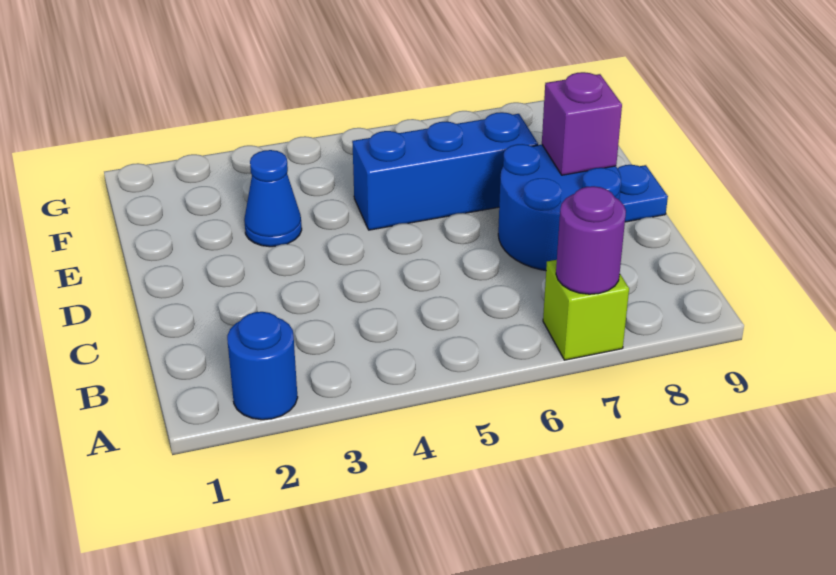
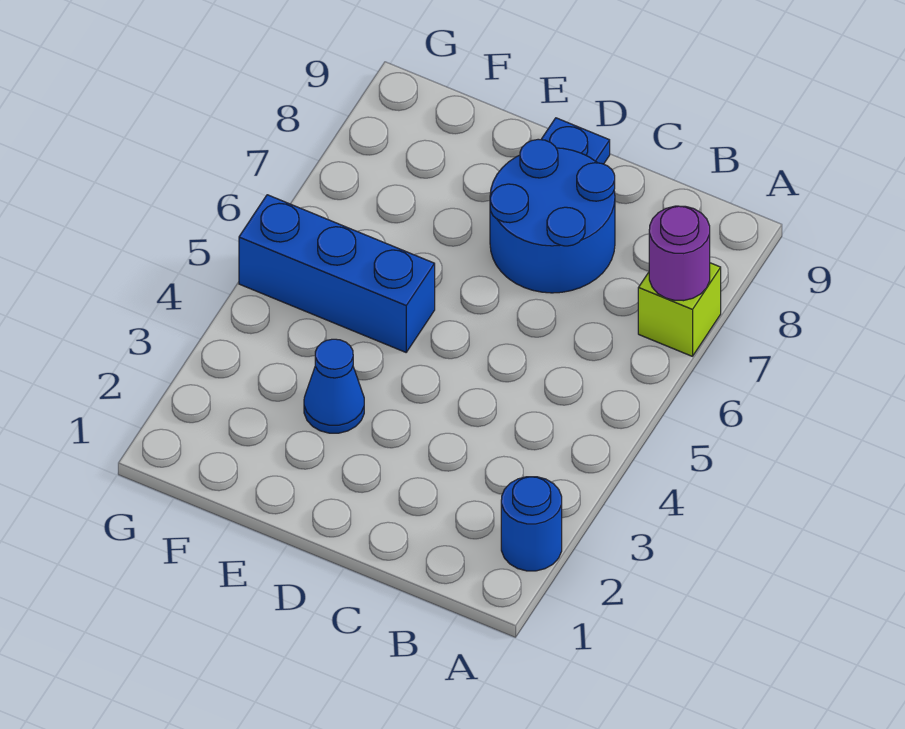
purple brick D8 level 2 -> none
blue brick E5:E7 level 1 -> blue brick E5:G5 level 1

